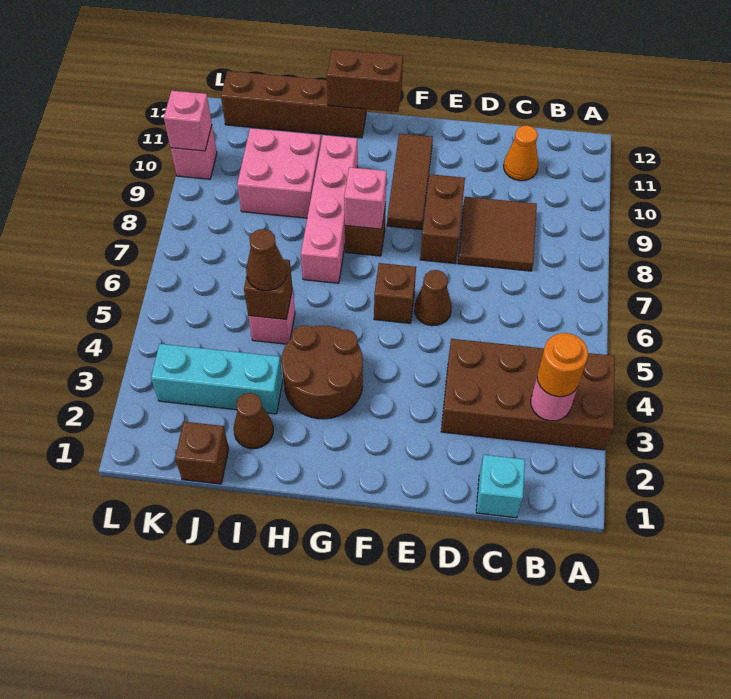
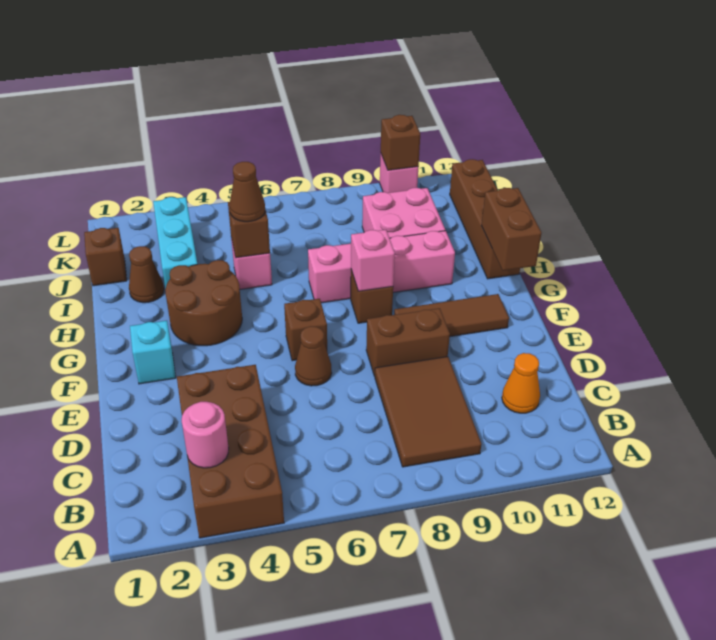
orange round brick B3 level 3 -> none
cyan brick C1 level 1 -> cyan brick F2 level 1
brown tile C8:D9 level 1 -> brown tile B8:D9 level 1
pink brick L10 level 2 -> brown brick L10 level 2

